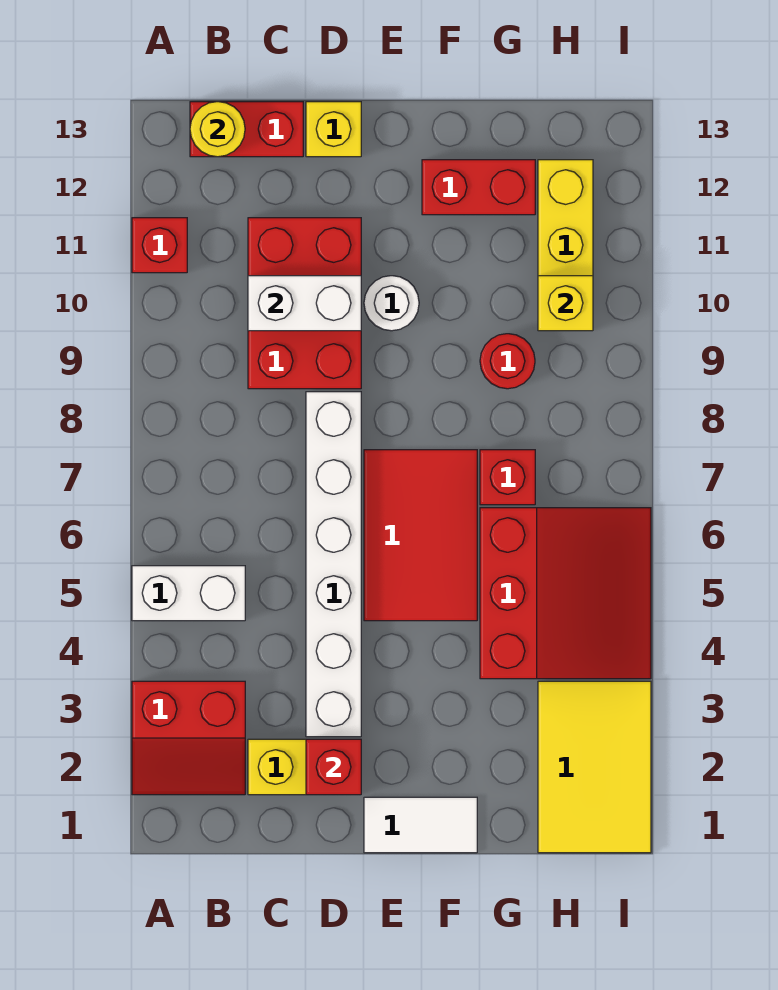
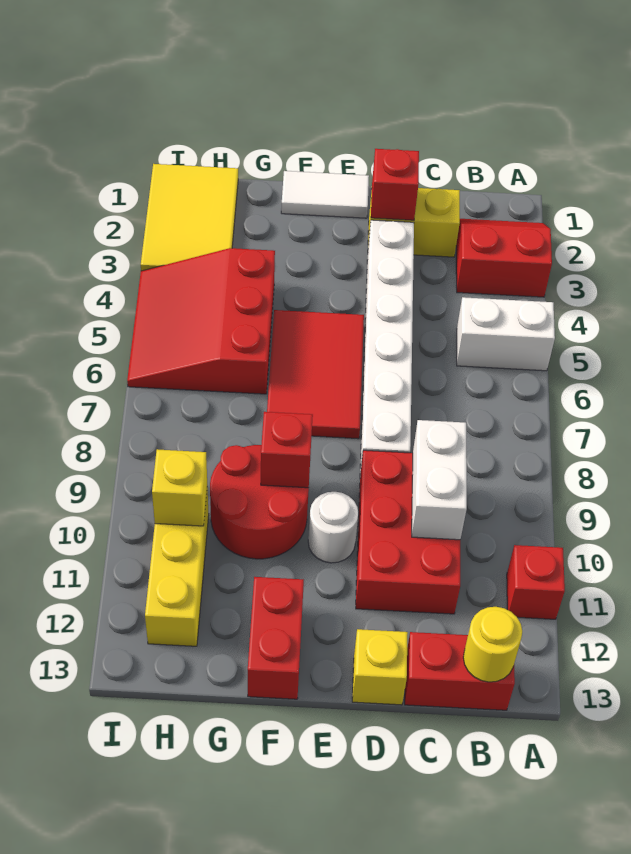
white brick C10:D10 level 2 -> white brick C9:C10 level 2
red brick F12:G12 level 1 -> red brick F12:F13 level 1
red brick G7 level 1 -> red brick F9 level 2
red round brick G9 level 1 -> red round brick F9:G10 level 1

